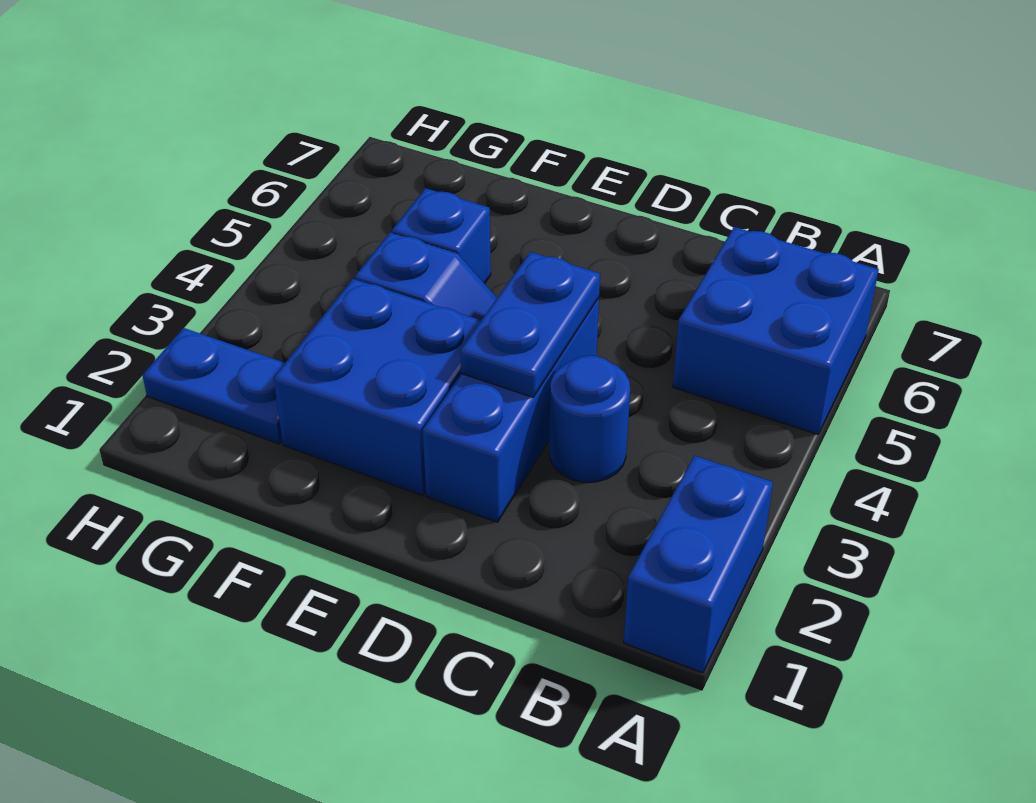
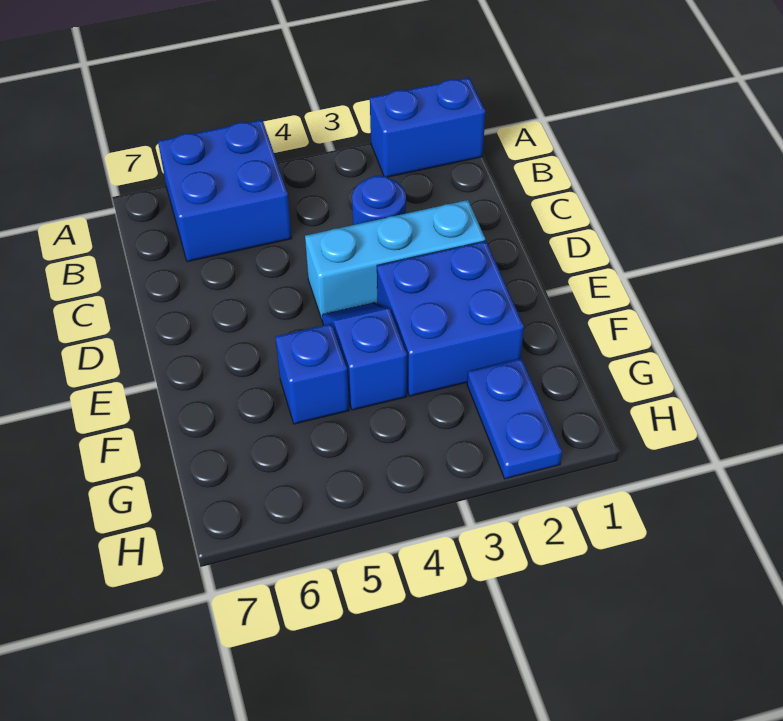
blue brick D2:D4 level 1 -> cyan brick D2:D4 level 1
blue plate D3:D4 level 2 -> none

